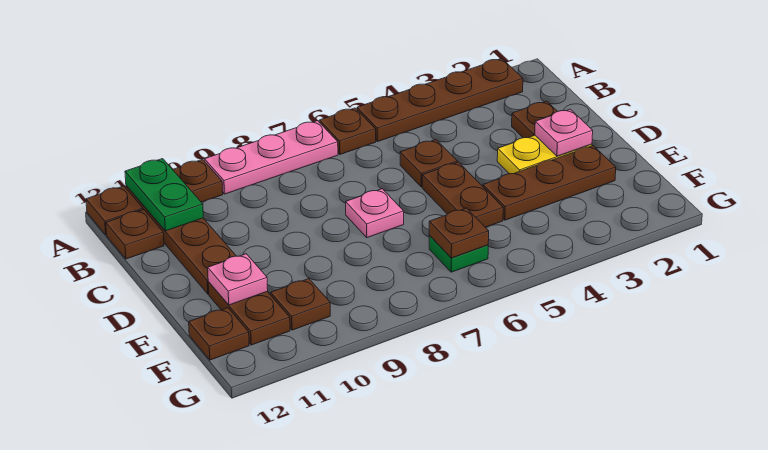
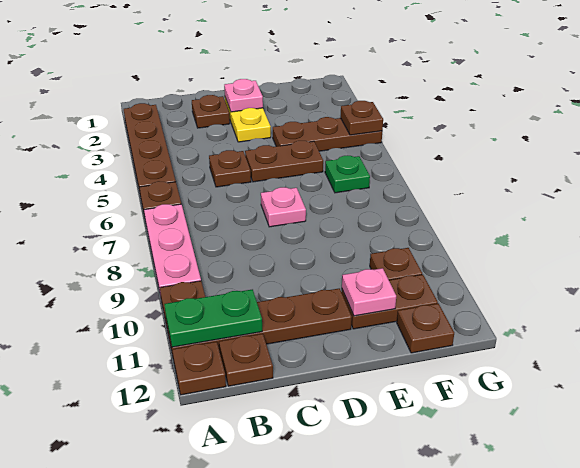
brown plate E2:E4 level 1 -> brown plate E4:G4 level 1
brown plate F6 level 2 -> brown plate G4 level 2

